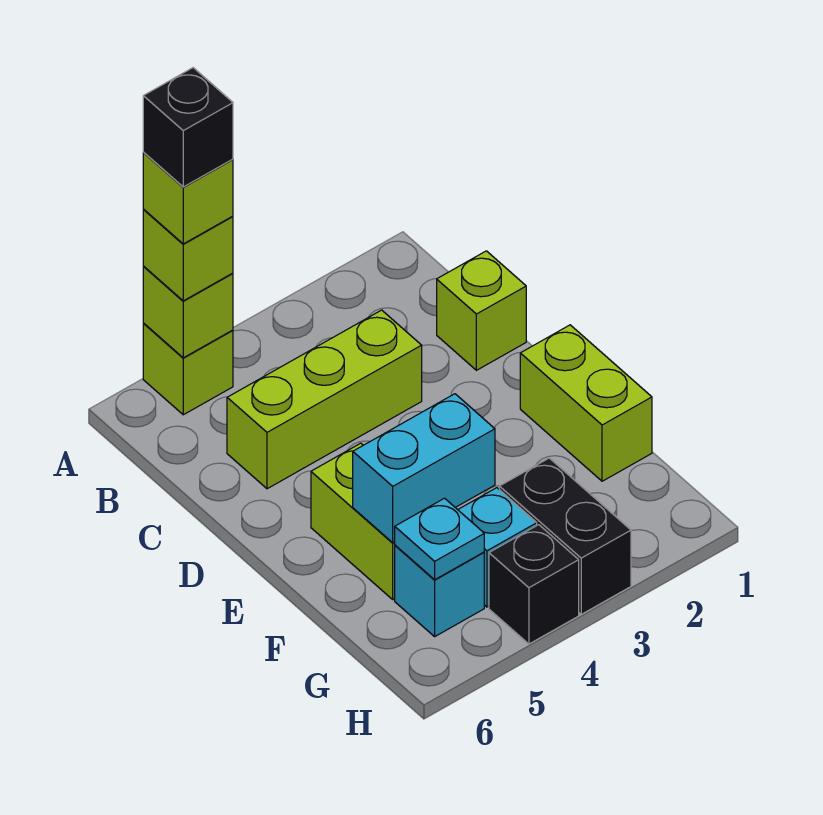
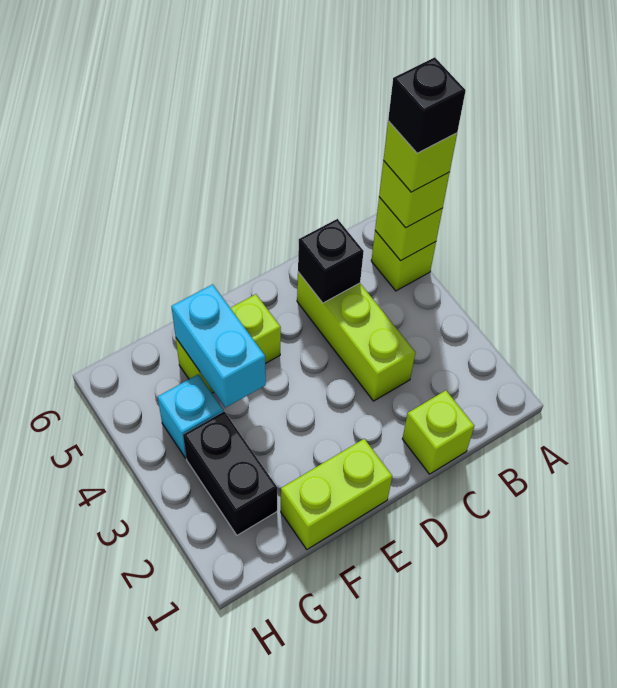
black brick G3:H3 level 1 -> black brick G2:G3 level 1
cyan brick G5 level 1 -> none
cyan plate G5 level 2 -> none
black brick H4 level 1 -> black brick C5 level 2

